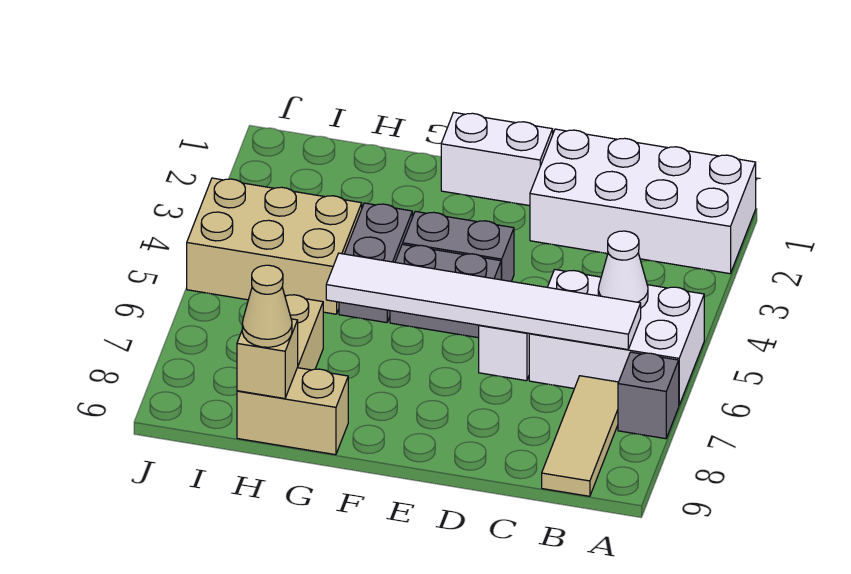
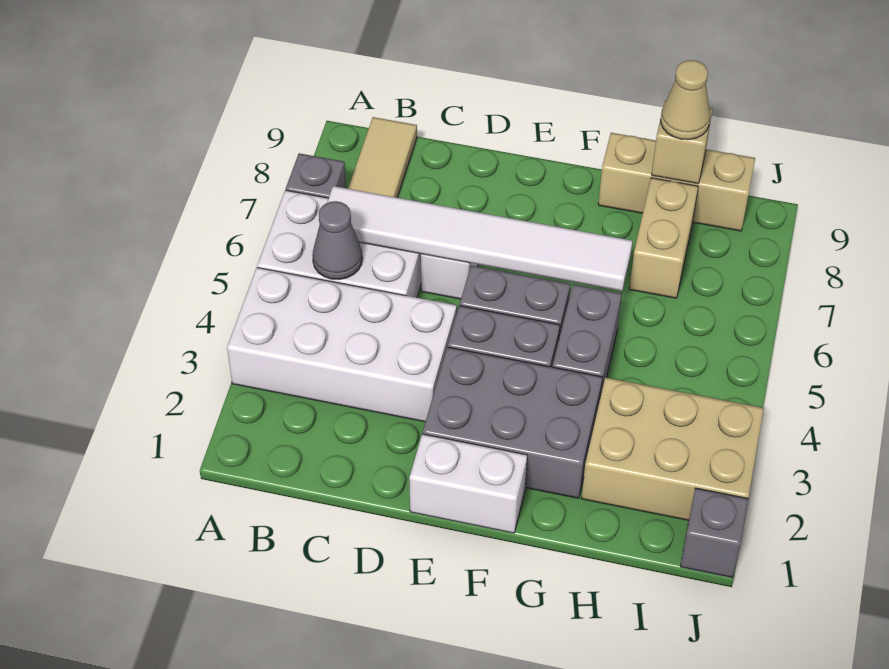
white brick A1:D2 level 1 -> white brick A3:D4 level 1
white cone B5 level 2 -> grey cone B5 level 2
none -> grey brick E2:G3 level 1
tan brick G9:H9 level 1 -> tan brick G9:I9 level 1
tan brick H4:J5 level 1 -> tan brick H2:J3 level 1
none -> grey brick J1 level 1

